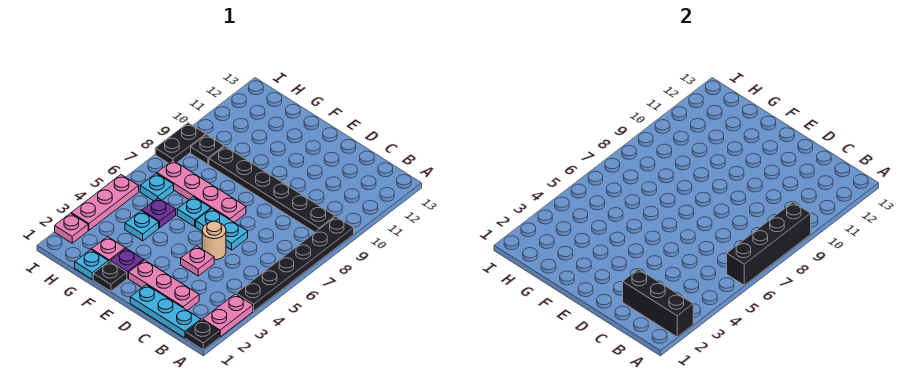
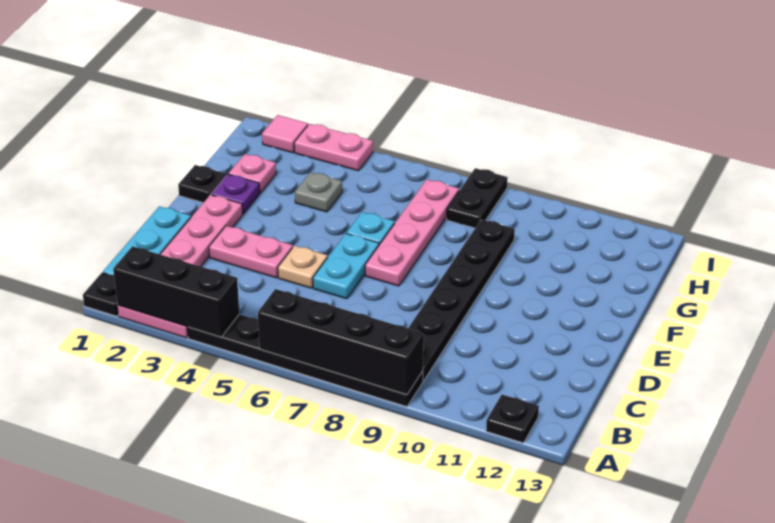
black brick A2:C2 level 2 -> black brick A2:A4 level 2
pink plate D4 level 1 -> pink plate D3:D4 level 1
tan round brick D5 level 1 -> tan plate D5 level 1
cyan plate G1 level 1 -> none
cyan plate G4 level 1 -> grey plate G4 level 1
purple plate G5 level 1 -> none
cyan plate H6 level 1 -> none
black plate H9 level 1 -> black plate A12 level 1
pink plate I2 level 1 -> pink tile I2 level 1
pink plate I3:I5 level 1 -> pink plate I3:I4 level 1
black plate I8:I9 level 1 -> black plate H8:I8 level 1

